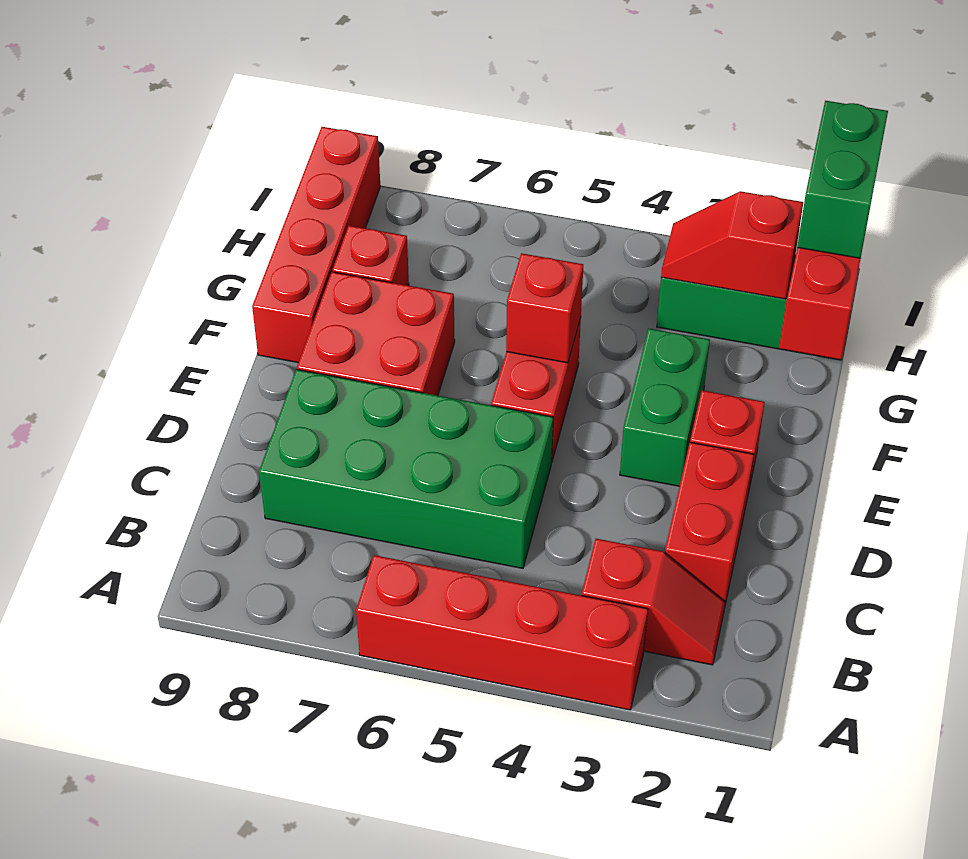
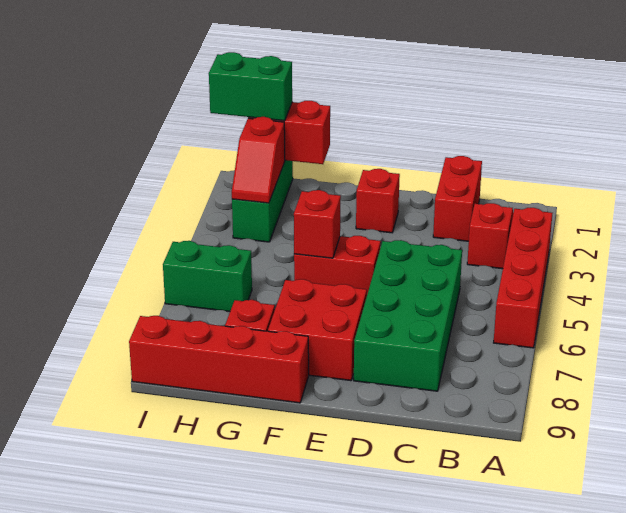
red brick C2:D2 level 1 -> red brick C1:C2 level 1
green brick E3:F3 level 1 -> green brick H6:I6 level 1

